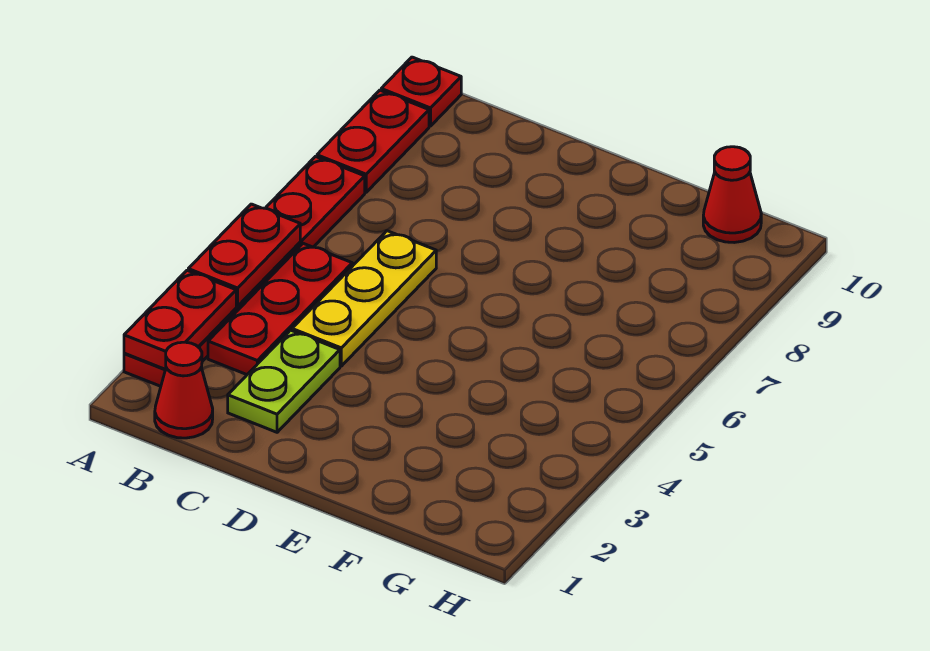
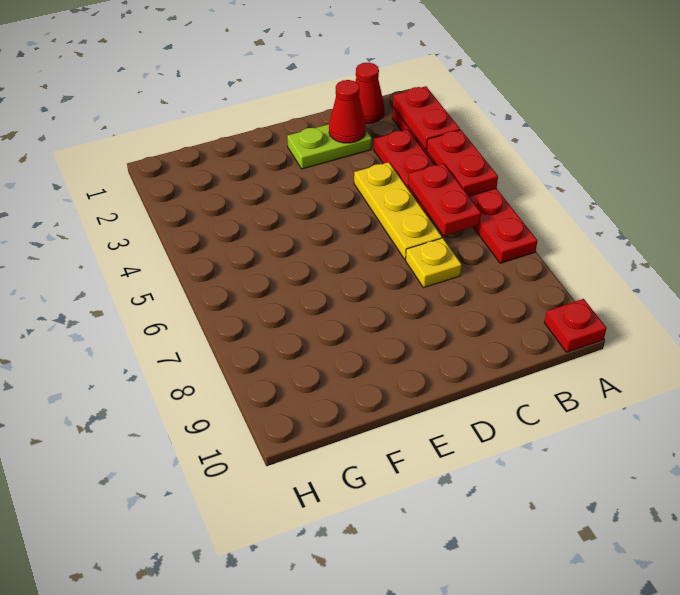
red plate A8:A9 level 1 -> red plate B5:B6 level 2
lime plate C2:C3 level 1 -> lime plate C2:D2 level 1
none -> yellow plate C7 level 1
red cone G10 level 1 -> red cone C2 level 2

